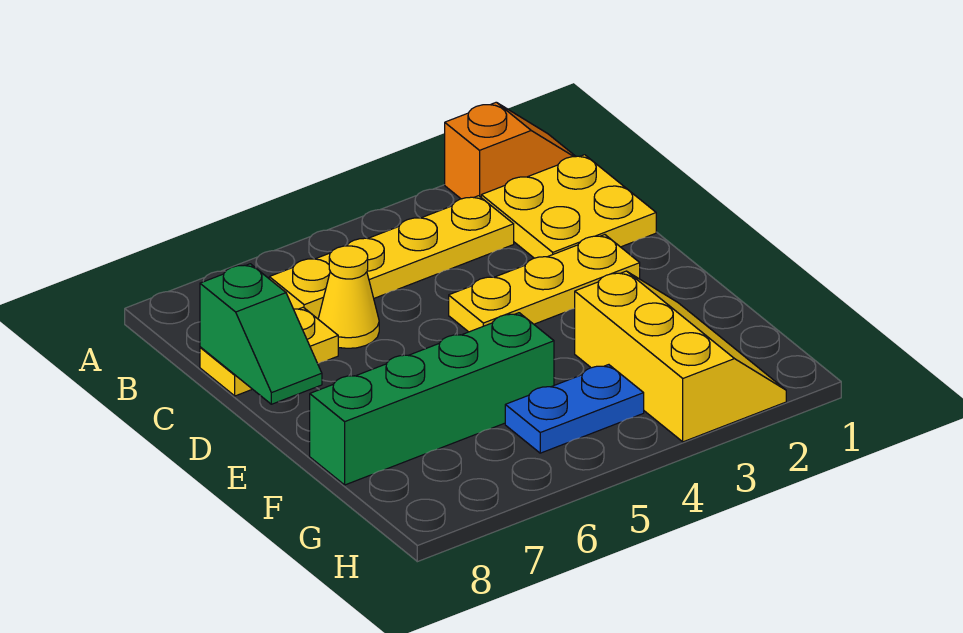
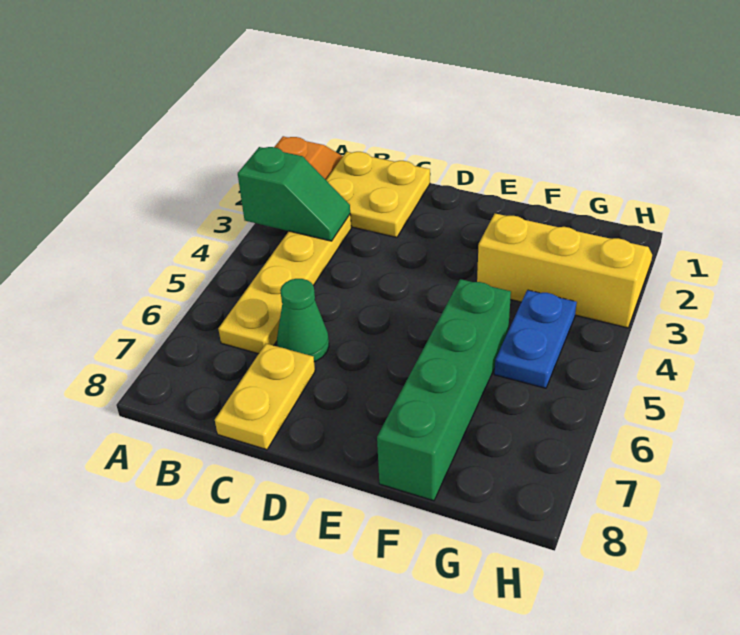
yellow cone C6 level 1 -> green cone C6 level 1
green slope C8:D8 level 2 top C -> green slope A3:B3 level 2 top A
yellow plate D2:D4 level 1 -> none

